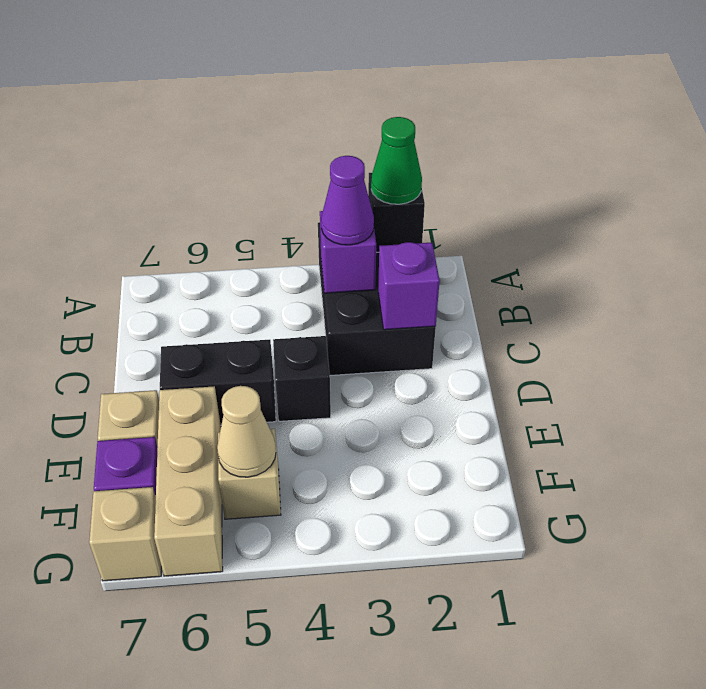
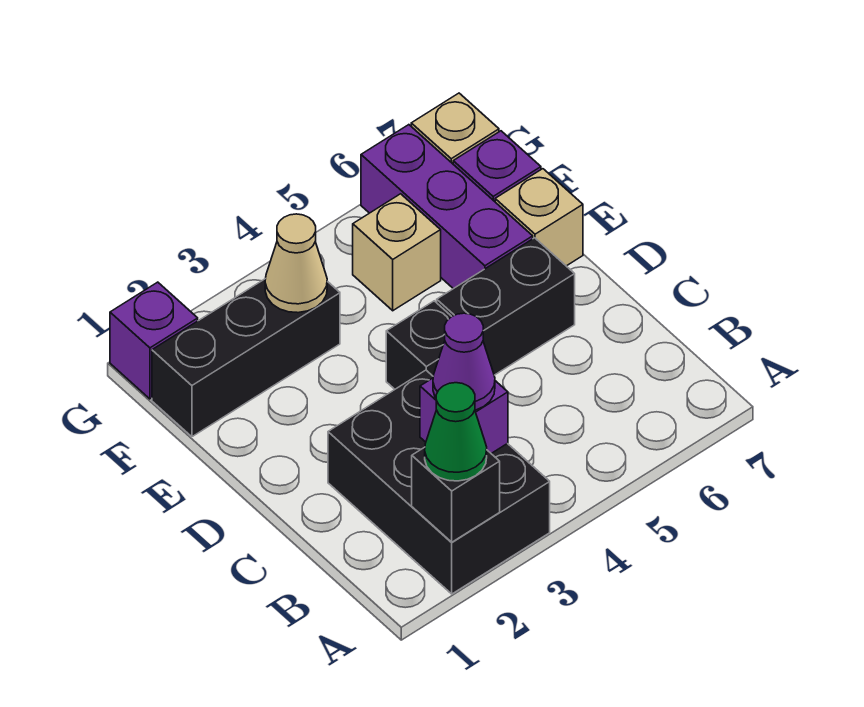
purple brick C2 level 2 -> purple brick G1 level 1
tan brick E6:G6 level 1 -> purple brick E6:G6 level 1
none -> black brick F1:F3 level 1
tan cone F5 level 2 -> tan cone F3 level 2

